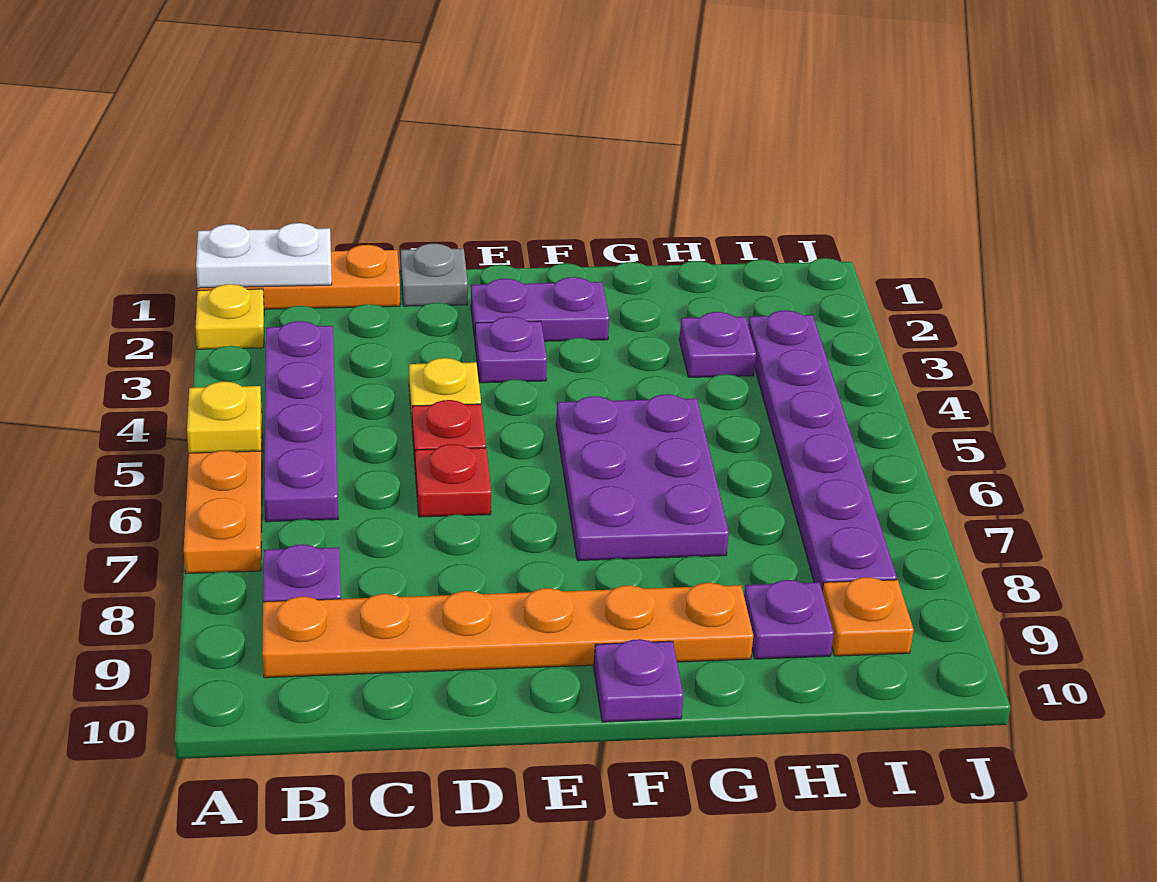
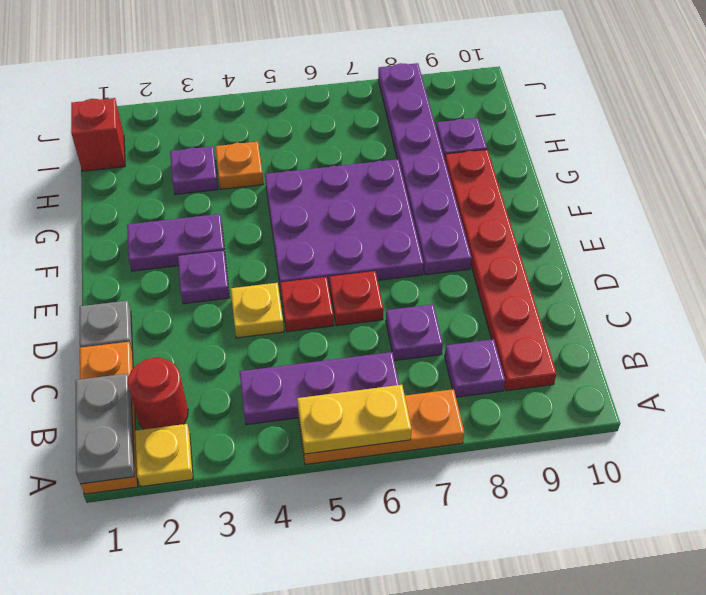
white plate A1:B1 level 2 -> grey plate A1:B1 level 2
yellow plate A5 level 2 -> yellow plate A5:A6 level 2
none -> red round brick B2 level 1
purple plate B3:B6 level 1 -> purple plate B4:B6 level 1
orange plate B9:G9 level 1 -> red plate B9:G9 level 1
purple plate E2:F2 level 1 -> purple plate F2:F3 level 1
purple plate F5:G7 level 1 -> purple plate E5:G7 level 1
purple plate F10 level 1 -> purple plate C7 level 1
none -> red brick I1 level 1
purple plate I3:I8 level 1 -> purple plate E8:J8 level 1
orange plate I9 level 1 -> orange plate H4 level 1

